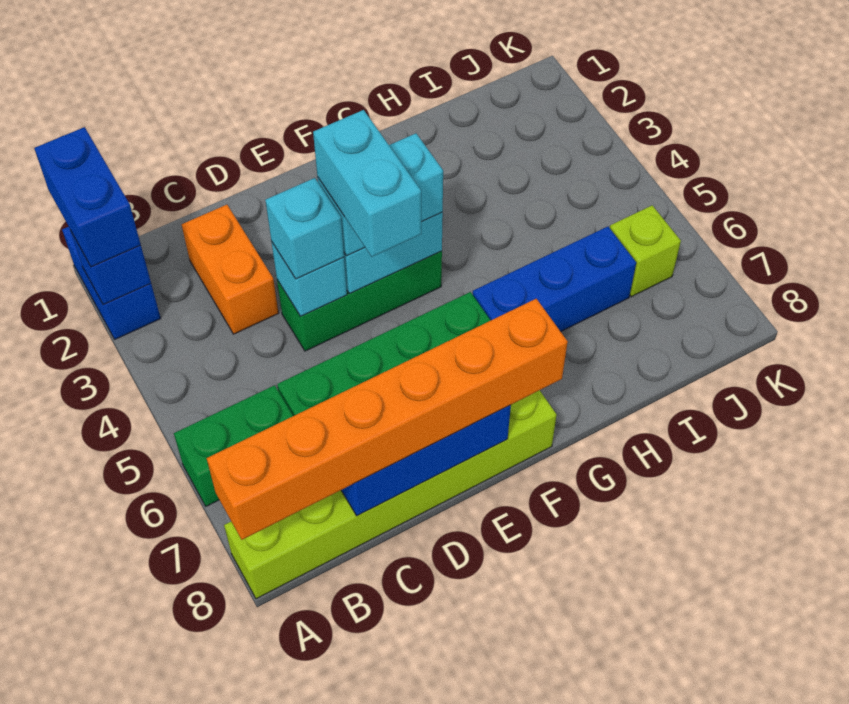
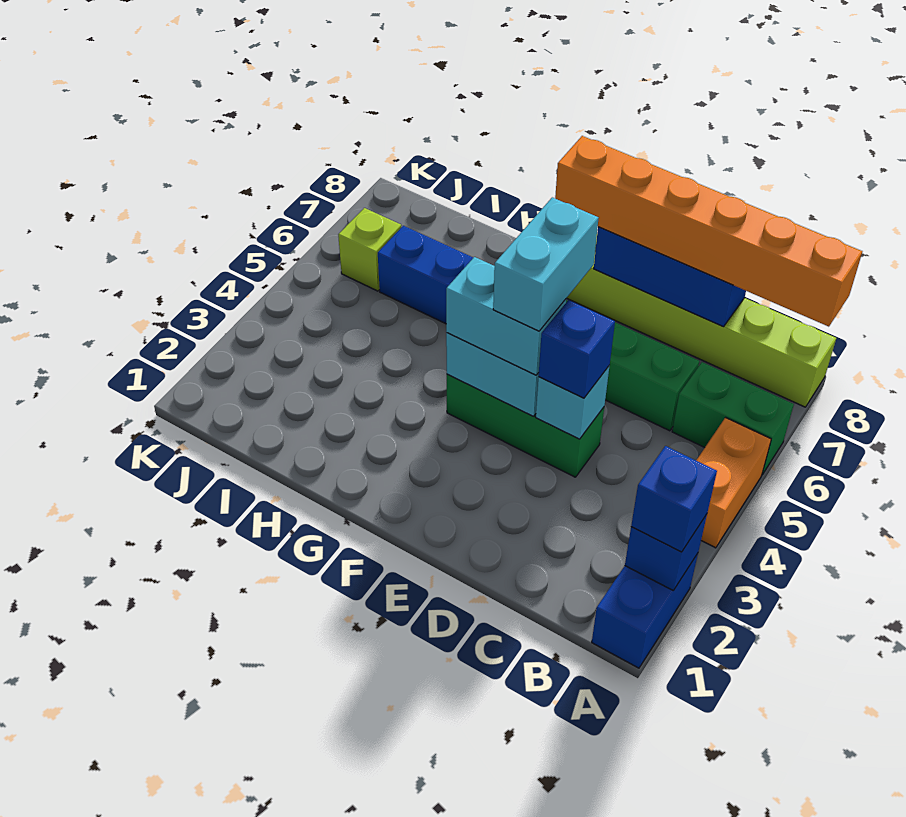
blue brick A1:A2 level 3 -> blue brick A2 level 3
orange brick C2:C3 level 1 -> orange brick A4:A5 level 1
cyan brick D4 level 3 -> blue brick D4 level 3

